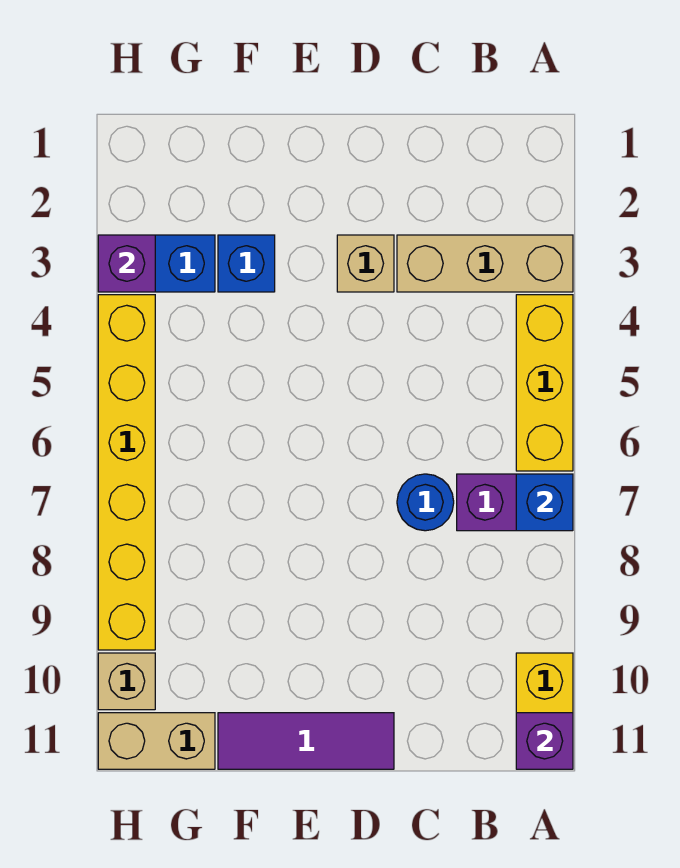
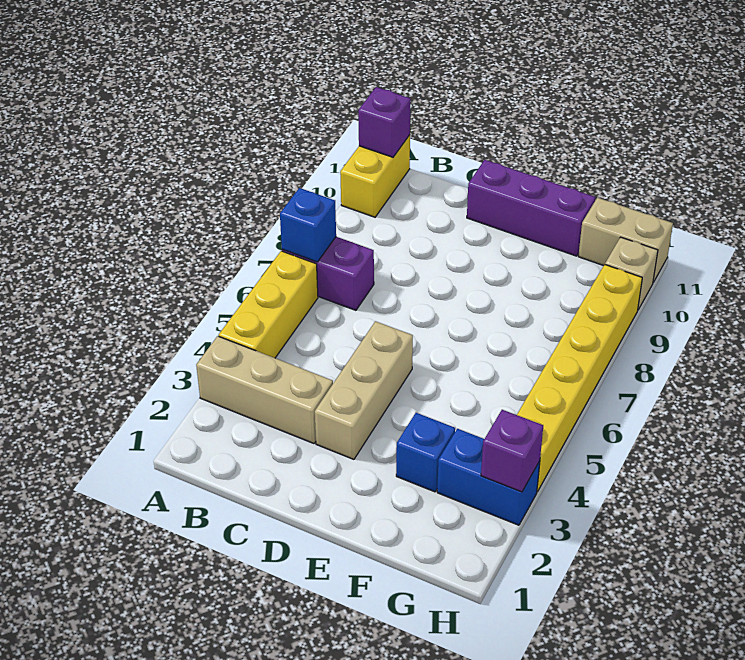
blue round brick C7 level 1 -> none
tan brick D3 level 1 -> tan brick D3:D5 level 1
purple tile D11:F11 level 1 -> purple brick D11:F11 level 1

